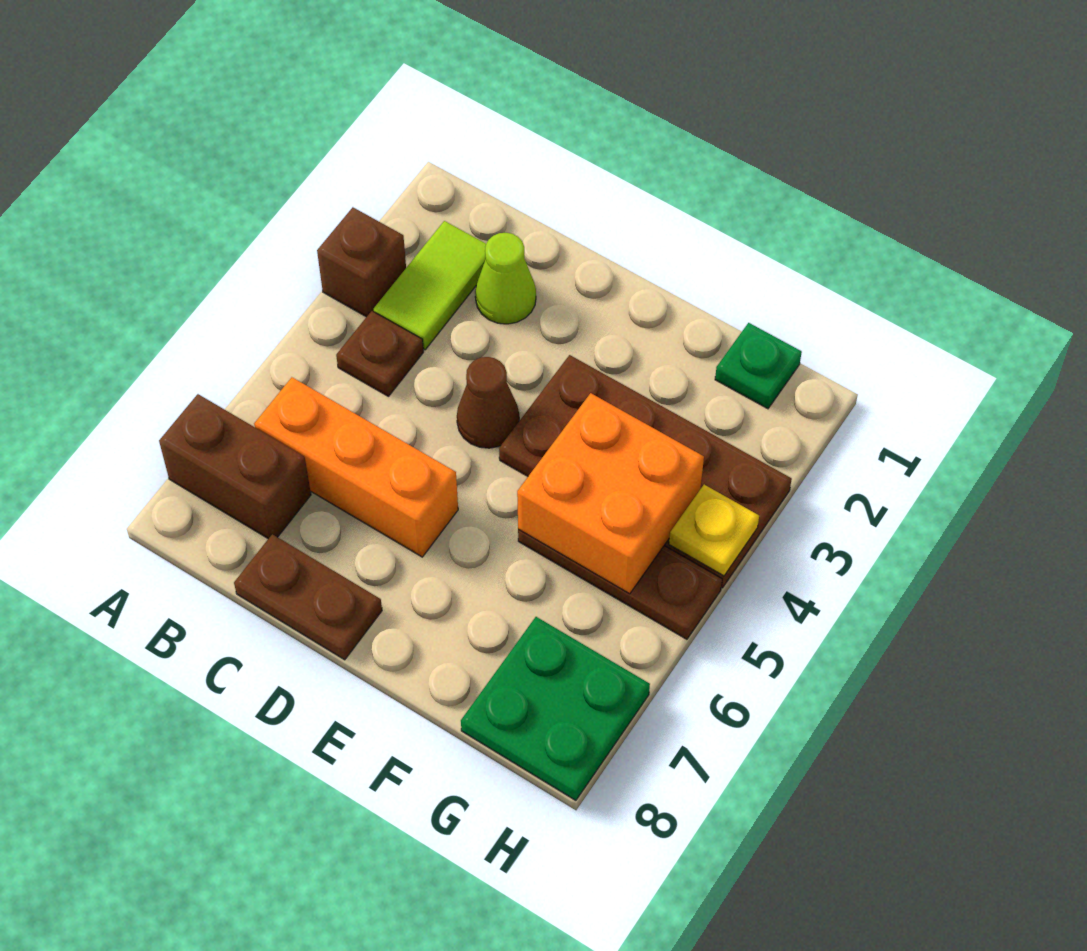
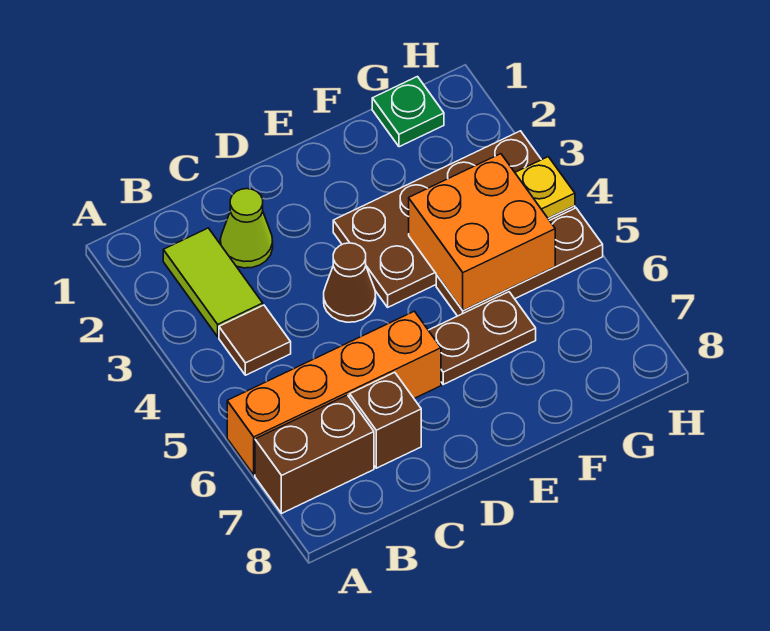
brown brick A3 level 1 -> brown brick C7 level 1
brown plate B4 level 1 -> brown tile B4 level 1
orange brick B6:D6 level 1 -> orange brick A6:D6 level 1
brown plate C8:D8 level 1 -> brown plate E6:F6 level 1
green plate G7:H8 level 1 -> none

